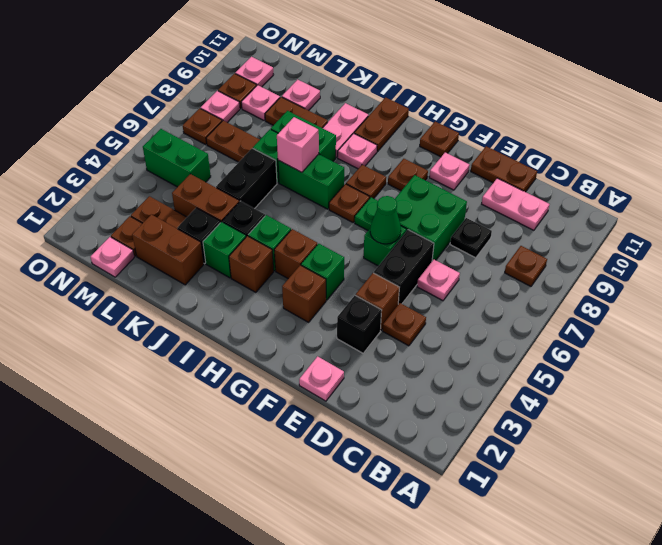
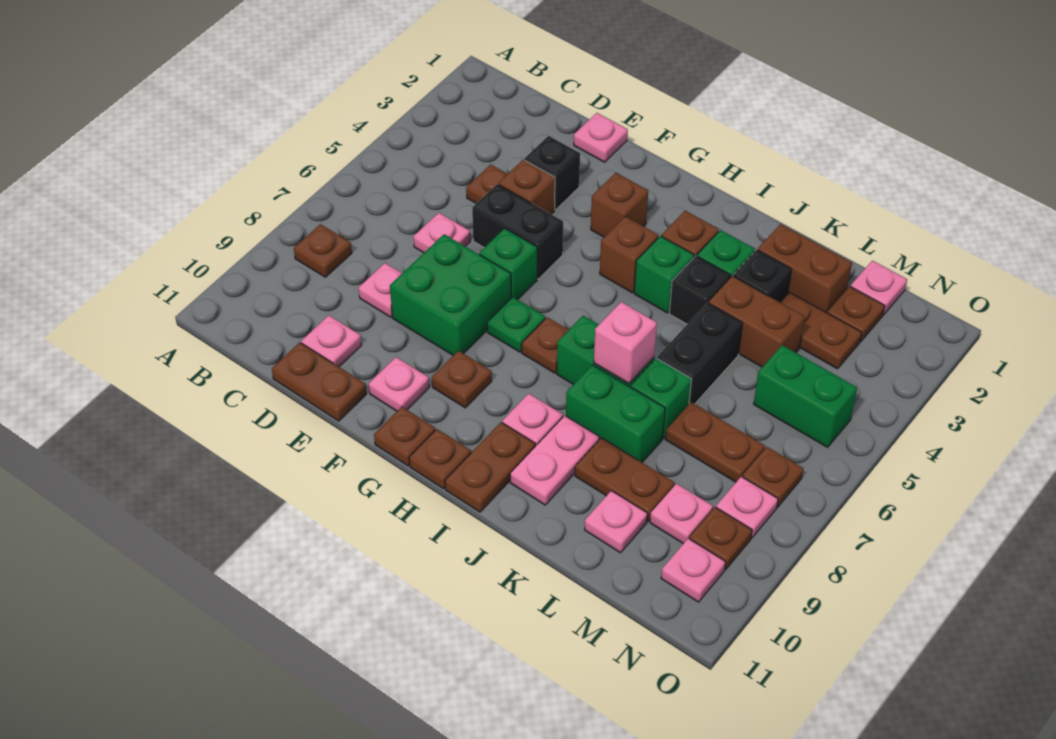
pink plate C10:D10 level 1 -> pink plate D10 level 1
black plate D8 level 1 -> pink plate D8 level 1
black brick E5:E6 level 1 -> black brick E5:F5 level 1
green cone F6 level 2 -> none
green brick G4 level 1 -> none
brown plate H8 level 1 -> brown plate H11 level 1

